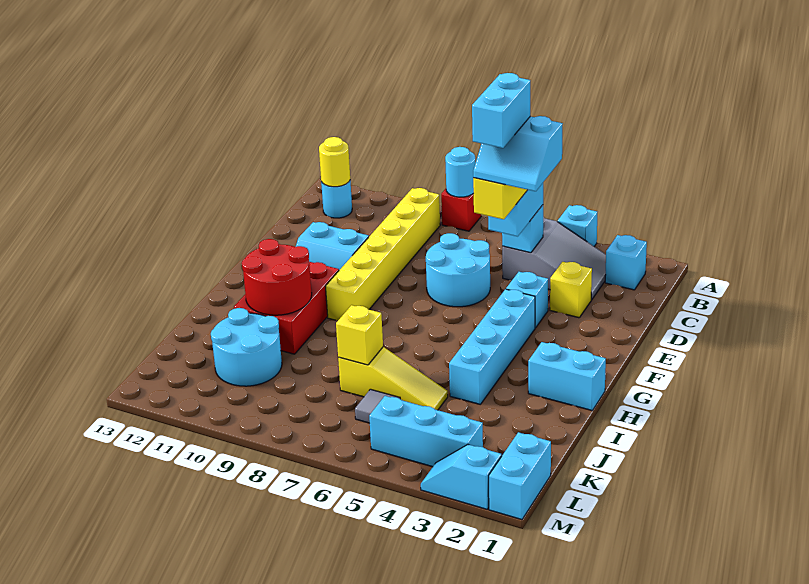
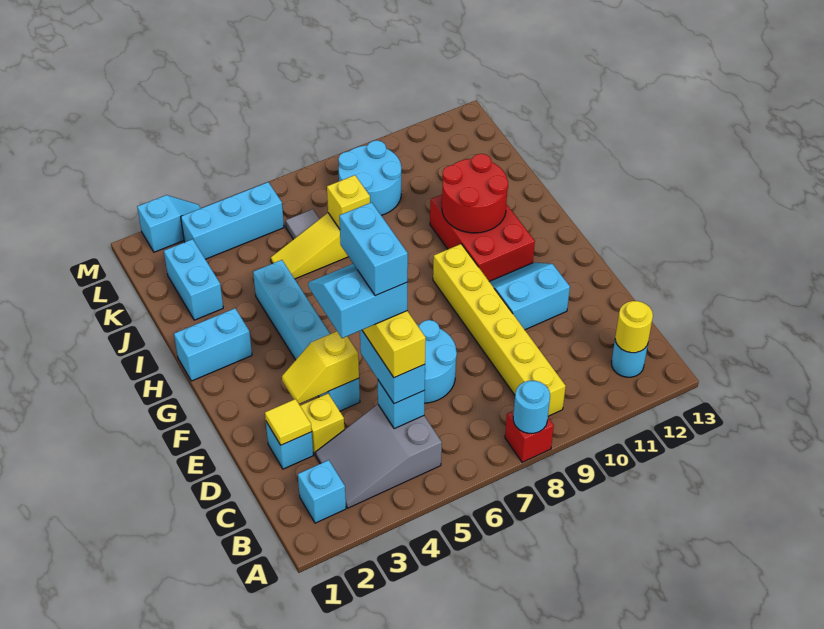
cyan brick A4 level 1 -> cyan brick D2 level 1
none -> yellow tile D2 level 2
none -> yellow slope E3:E4 level 2 top 4
cyan round brick J10:K11 level 1 -> cyan round brick K8:L9 level 1
cyan brick L1:M1 level 1 -> cyan brick J2:K2 level 1

